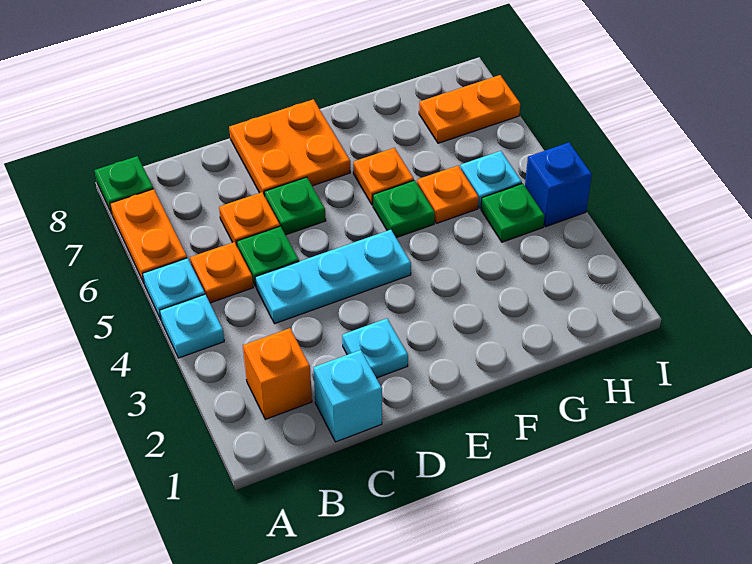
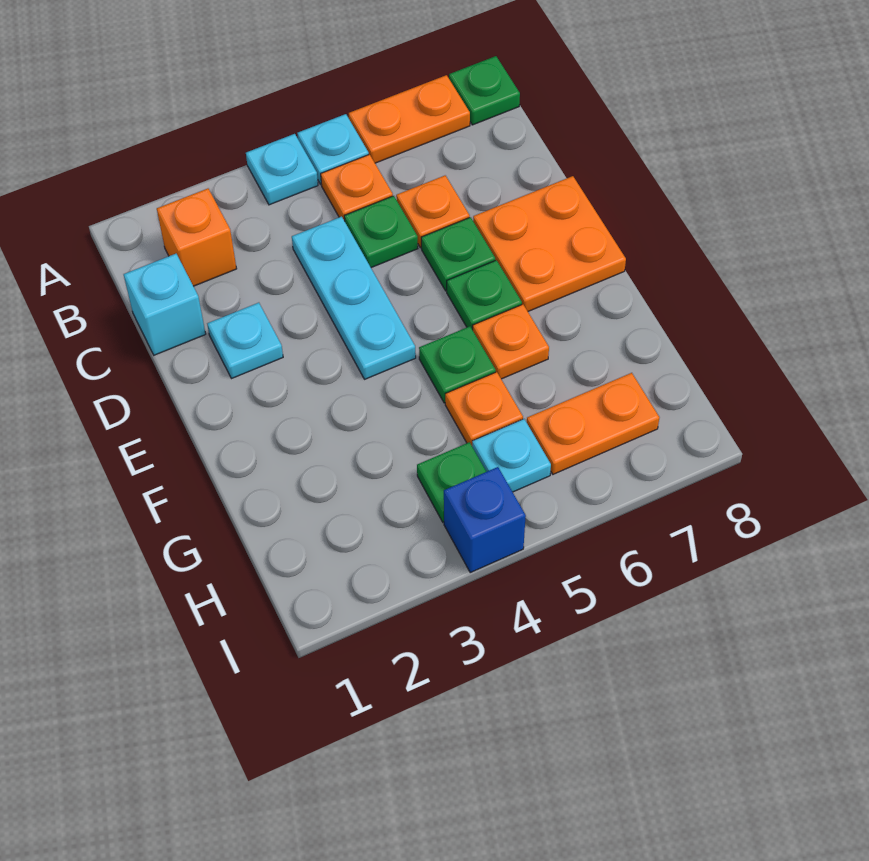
none -> green plate E6 level 1
orange plate H7:I7 level 1 -> orange plate H6:H7 level 1

